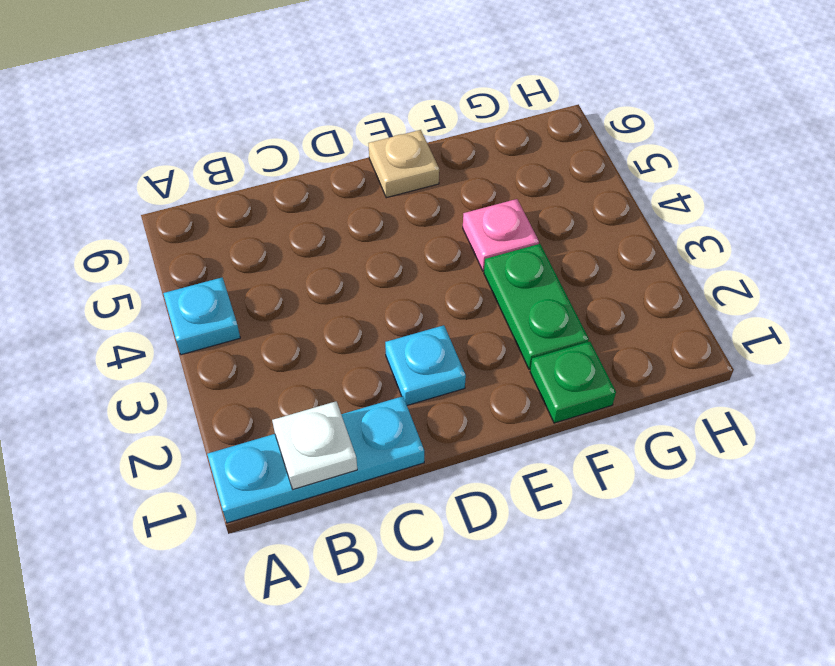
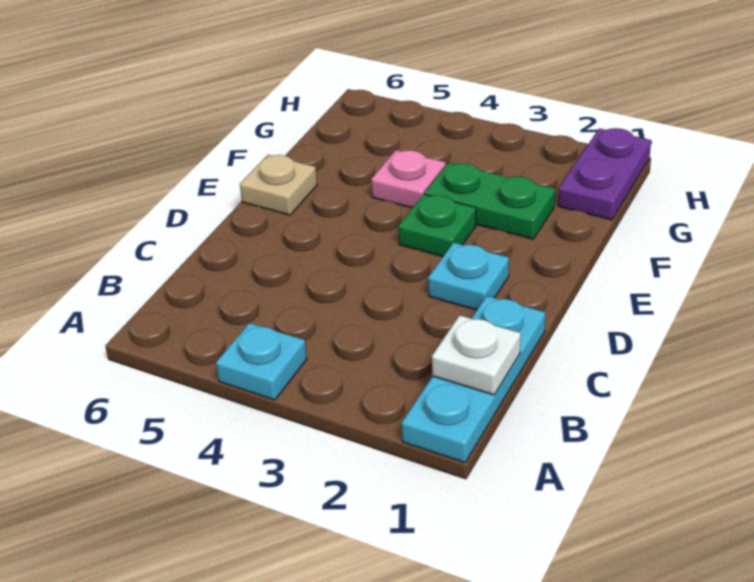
green plate F1 level 1 -> green plate E3 level 1
none -> purple plate G1:H1 level 1

